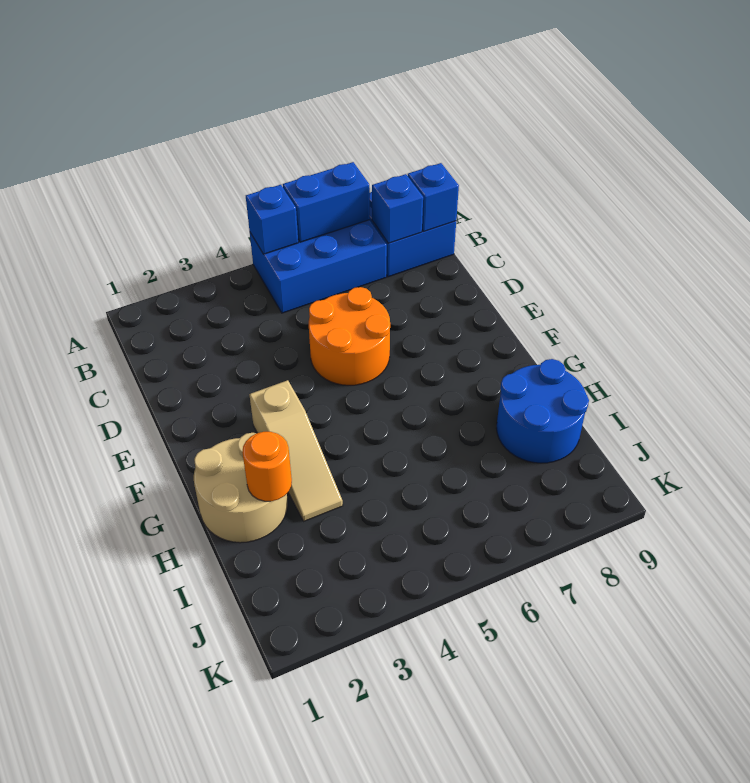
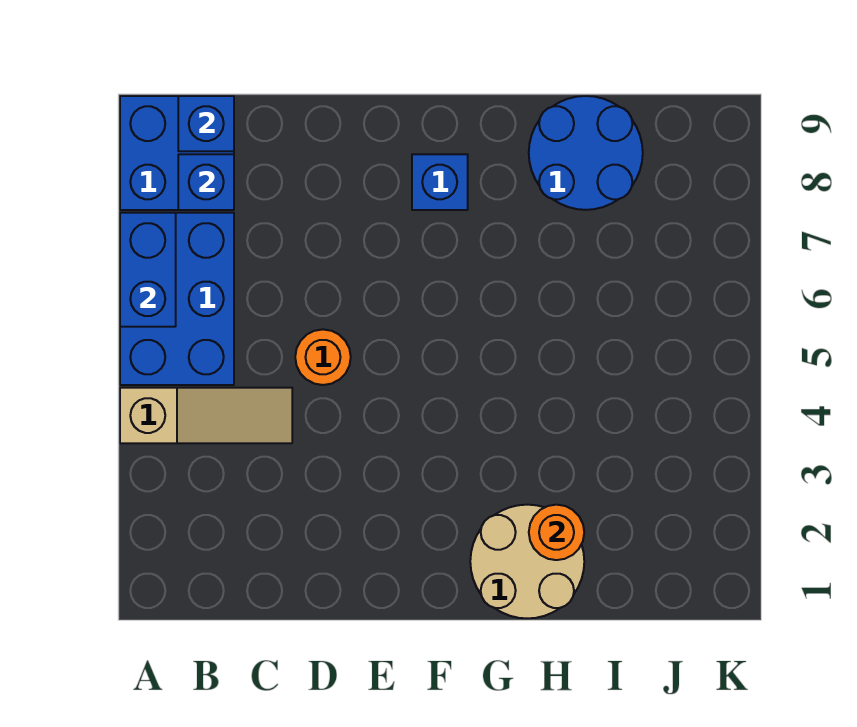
blue brick A5 level 2 -> blue brick F8 level 1
orange round brick D5:E6 level 1 -> orange round brick D5 level 1
tan slope F3:H3 level 1 top F -> tan slope A4:C4 level 1 top A

